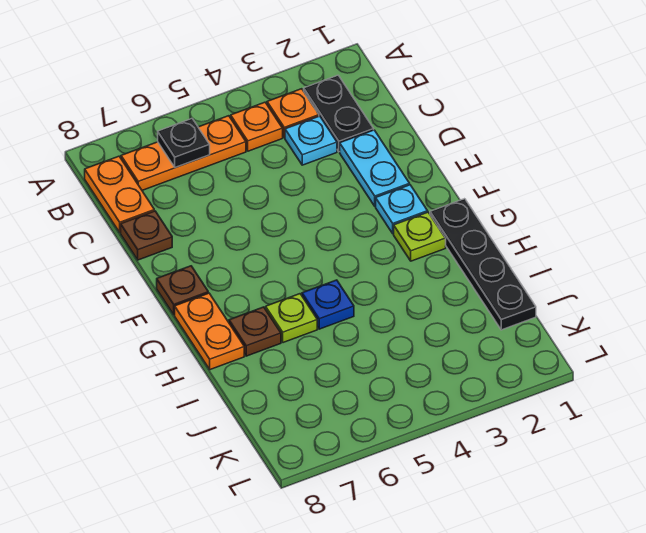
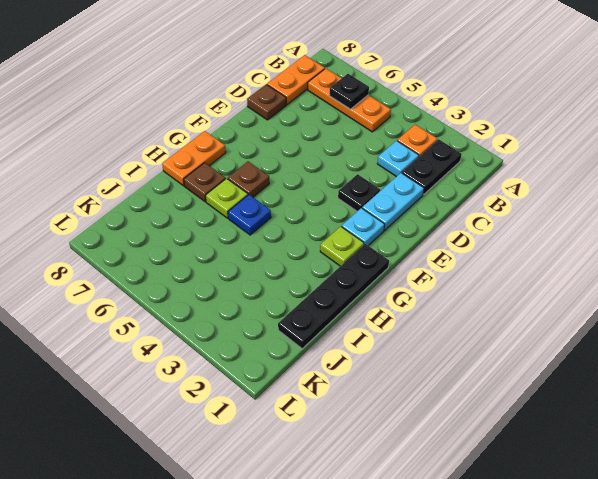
orange plate B4 level 1 -> none
none -> black plate E3 level 1
brown plate F8 level 1 -> brown plate G6 level 1

